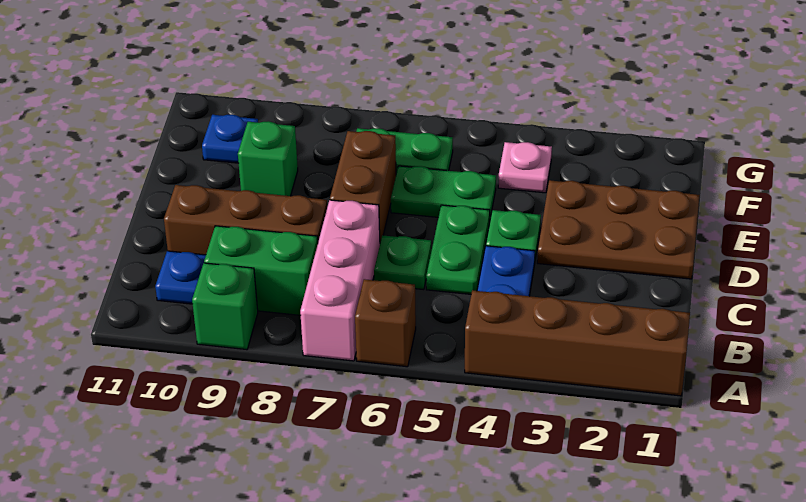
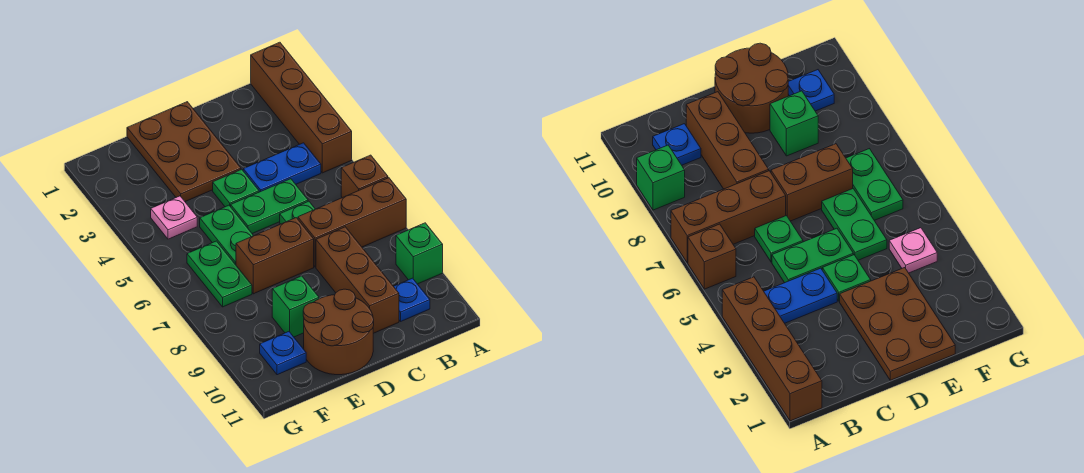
pink brick A7:C7 level 1 -> brown brick A7:C7 level 1
green brick B8:B9 level 1 -> none
none -> brown round brick D10:E11 level 1

